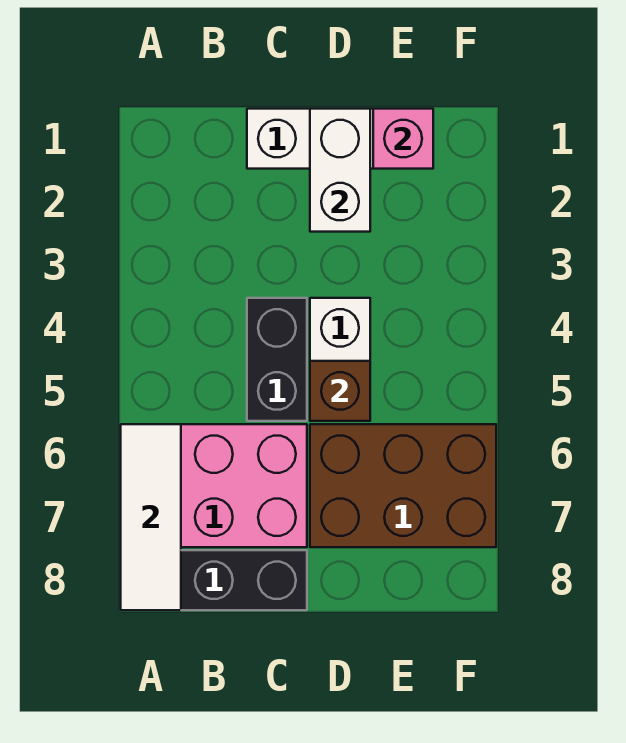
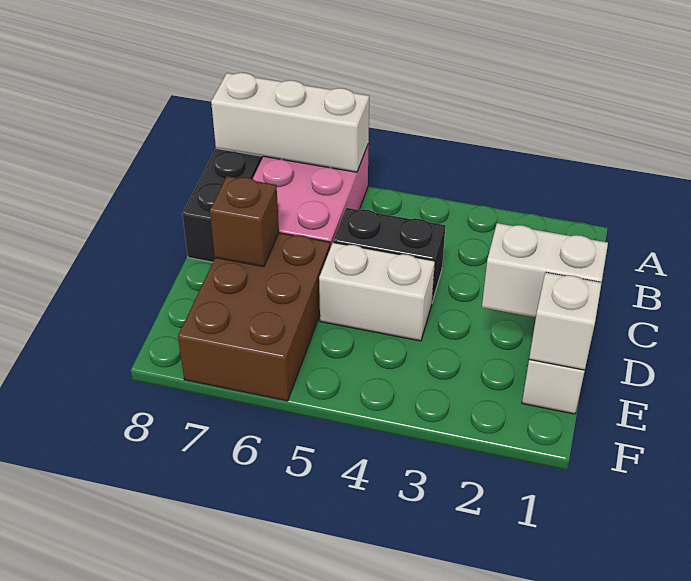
white tile A6:A8 level 2 -> white brick A6:A8 level 2
brown brick D5 level 2 -> brown brick D7 level 2
pink brick E1 level 2 -> white brick E1 level 2

